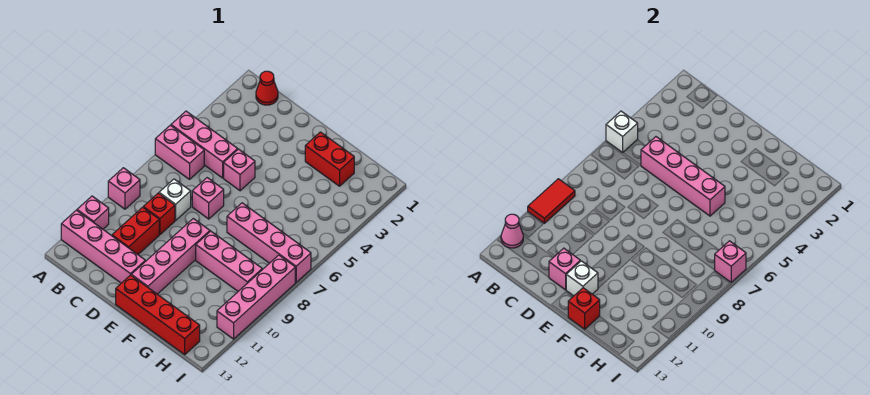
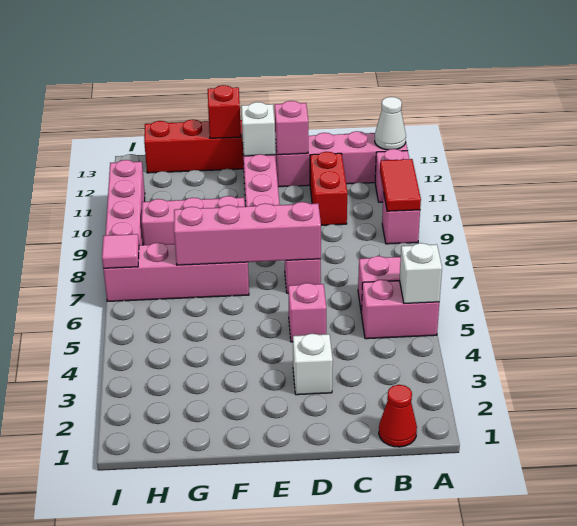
pink brick A5:C5 level 1 -> pink brick A5:B5 level 1
pink cone A12 level 2 -> white cone A12 level 2
pink brick C5:F5 level 2 -> pink brick D7:G7 level 2
white brick C8 level 1 -> white brick D3 level 1
red brick C9 level 1 -> none
red brick F2:G2 level 1 -> none
pink brick I7 level 2 -> pink tile I7 level 2

